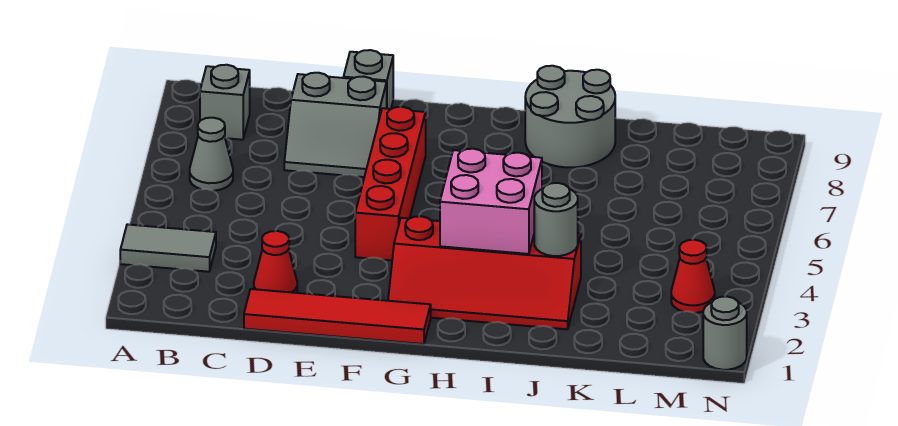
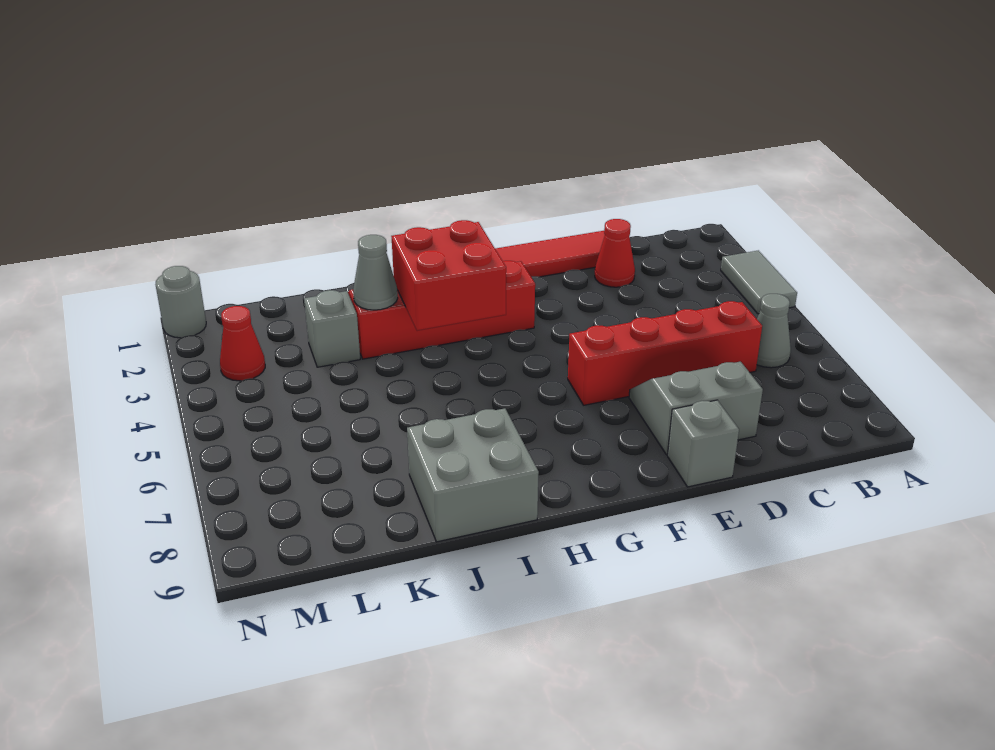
grey tile A3:B3 level 1 -> grey tile A3:A4 level 1
grey brick B8 level 1 -> grey brick K3 level 1
red brick F4:F7 level 1 -> red brick C6:F6 level 1
pink brick H3:I4 level 2 -> red brick H3:I4 level 2
grey round brick I8:J9 level 1 -> grey brick I8:J9 level 1
grey round brick J3 level 2 -> grey cone J3 level 2

